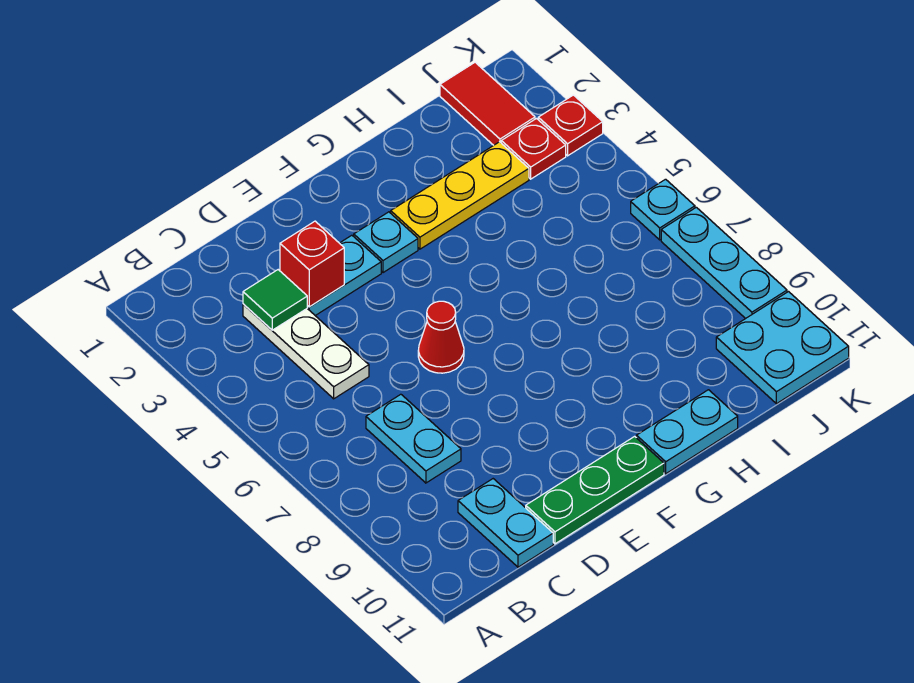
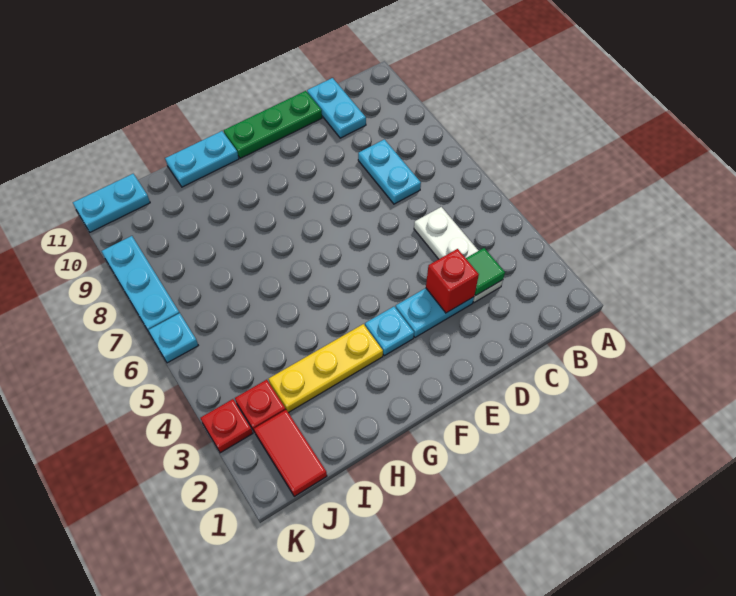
red cone E6 level 1 -> none
cyan plate J10:K11 level 1 -> cyan plate J11:K11 level 1

